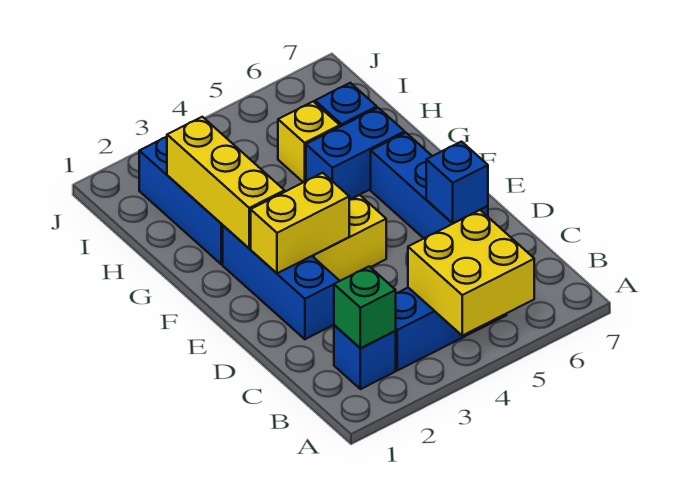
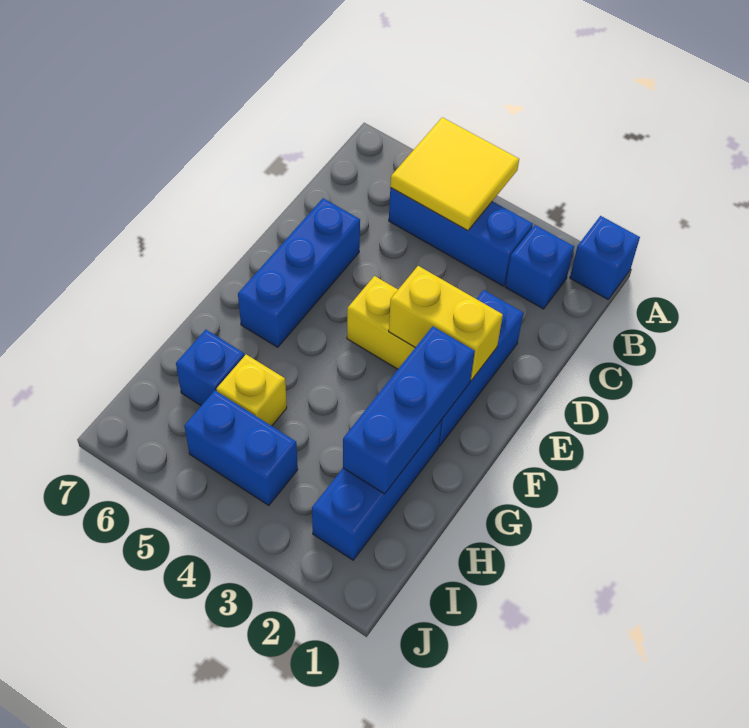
yellow brick A4:B5 level 2 -> yellow tile A4:B5 level 2
green brick B2 level 2 -> none
blue brick D6 level 2 -> blue brick A1 level 1
yellow brick F2:H2 level 2 -> blue brick F2:H2 level 2
blue brick G5:G6 level 1 -> blue brick I4:I5 level 1

